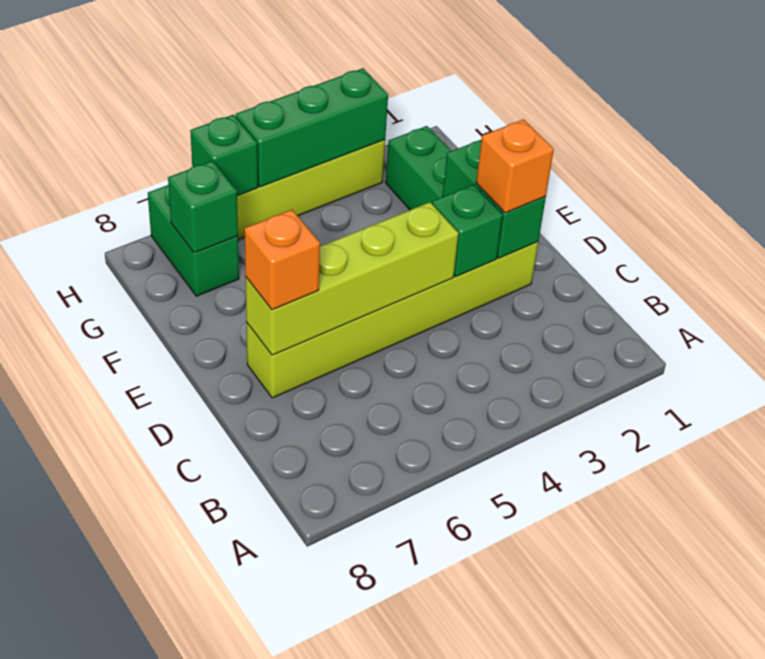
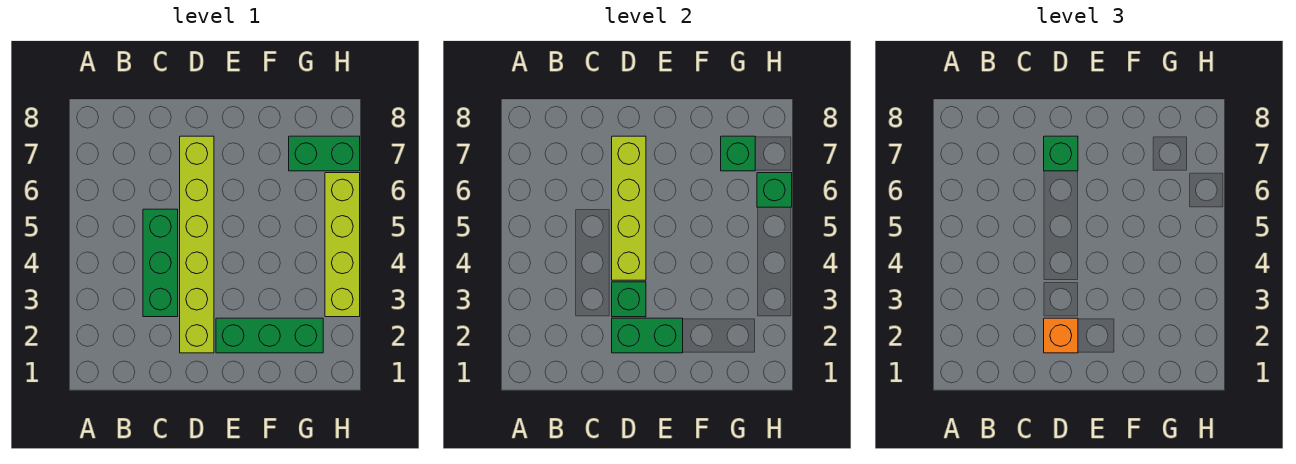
orange brick D7 level 3 -> green brick D7 level 3
green brick H3:H5 level 2 -> green brick C3:C5 level 1

